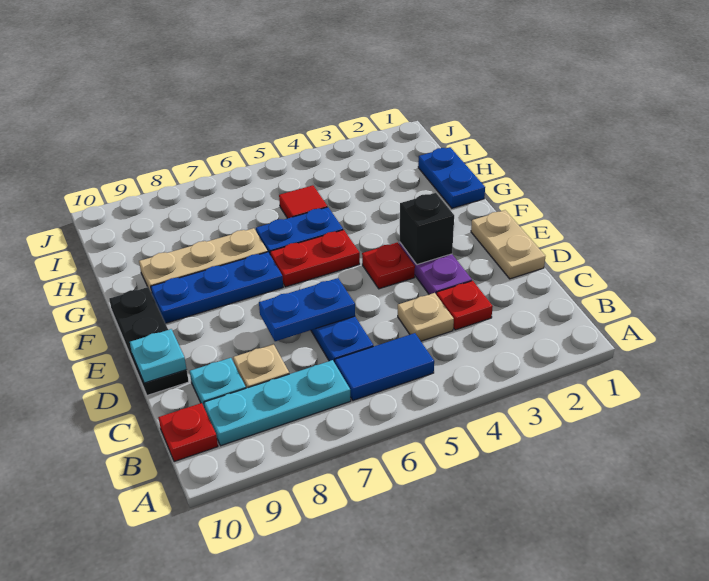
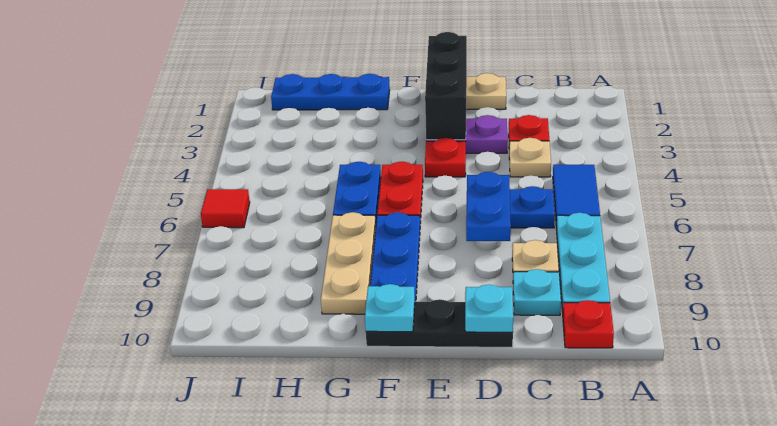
black brick E3 level 2 -> black brick E1:E3 level 2
none -> cyan plate F10 level 2
blue plate G1:H1 level 1 -> blue plate G1:I1 level 1
red tile H5 level 1 -> red tile J6 level 1

